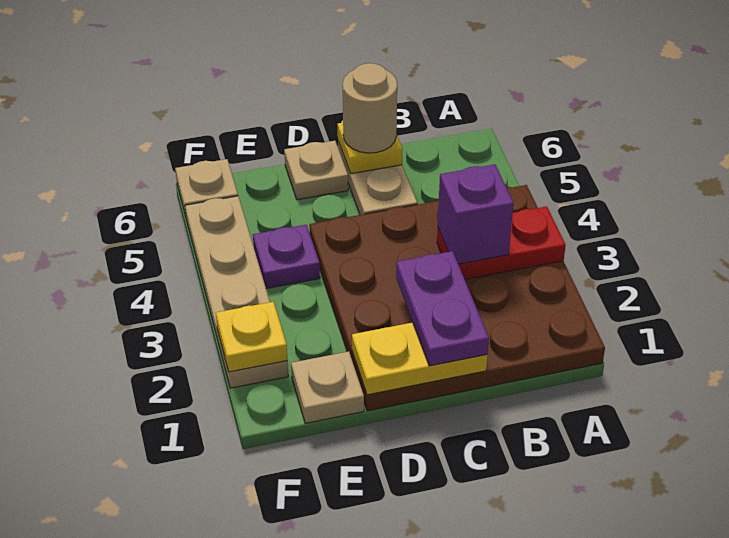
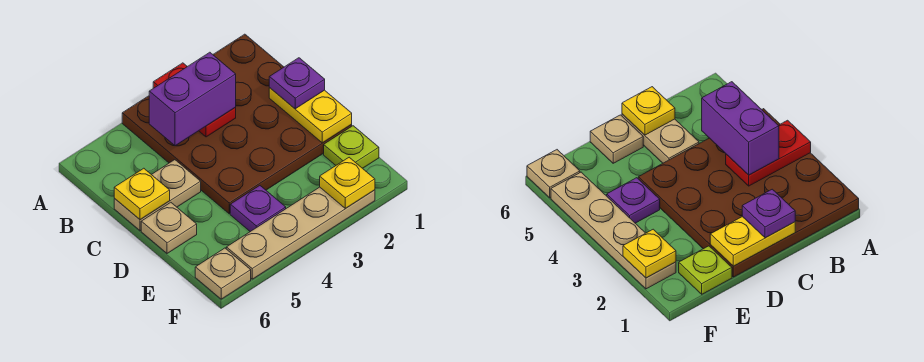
purple brick B3 level 3 -> purple brick B3:B4 level 3
purple plate C1:C2 level 3 -> purple plate C1 level 3
tan round brick C6 level 3 -> none
tan plate E1 level 1 -> lime plate E1 level 1

